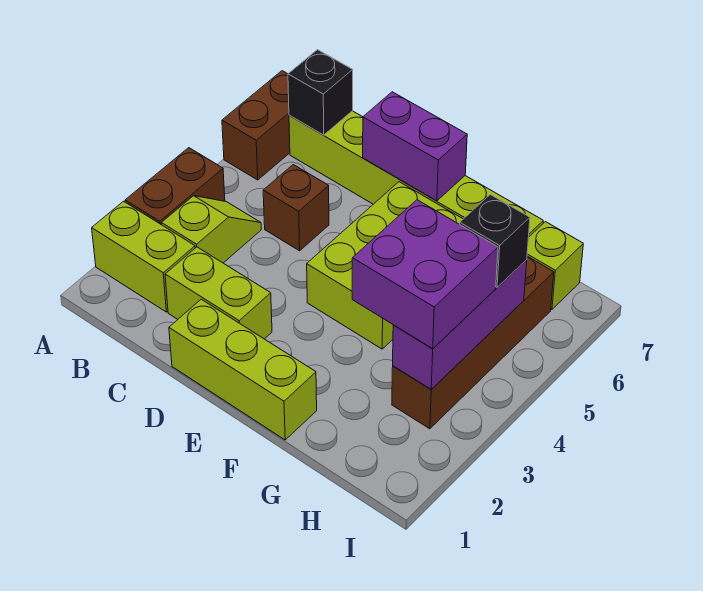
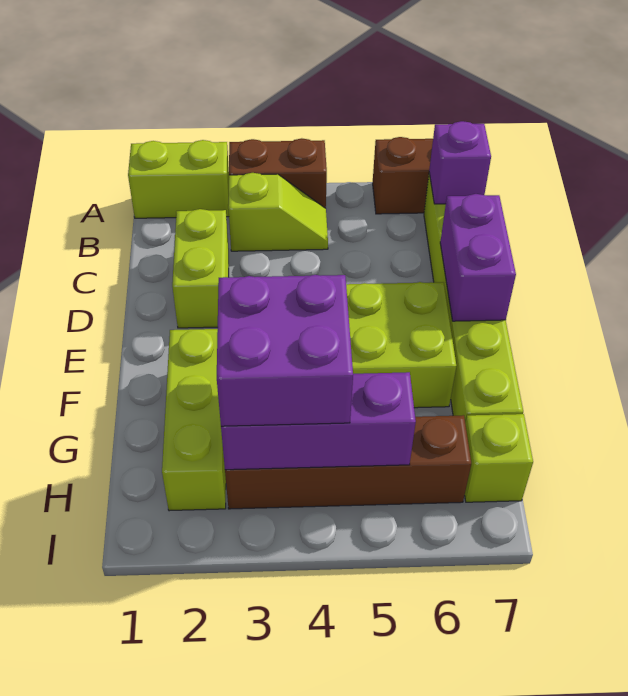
lime brick A2:B2 level 1 -> lime brick A1:A2 level 1
black brick B7 level 2 -> purple brick B7 level 2
brown brick C5 level 1 -> none
lime brick D1:F1 level 1 -> lime brick F2:H2 level 1
black brick H5 level 3 -> none

